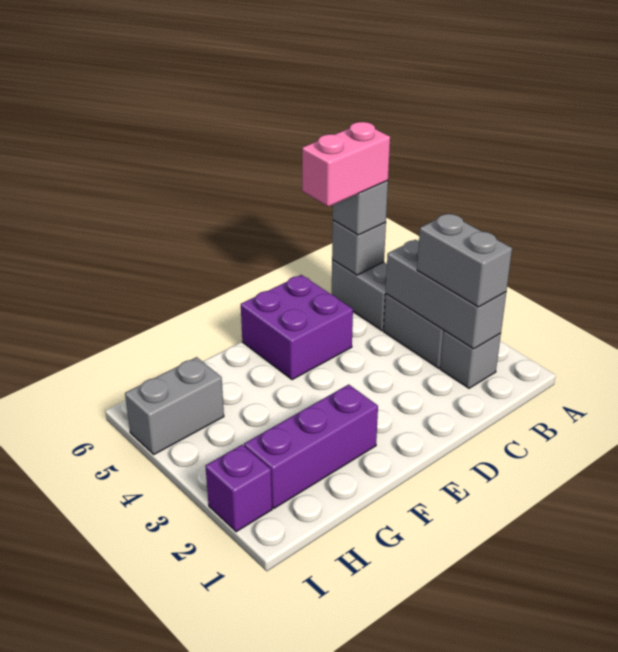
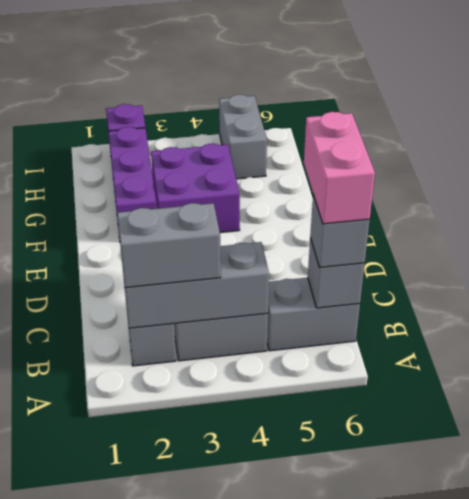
purple brick D5:E6 level 1 -> purple brick F3:G4 level 1

